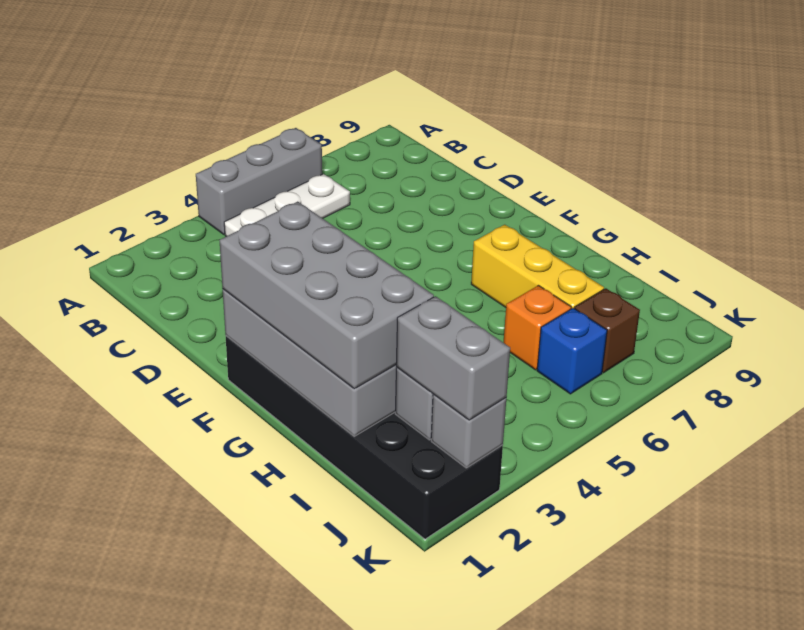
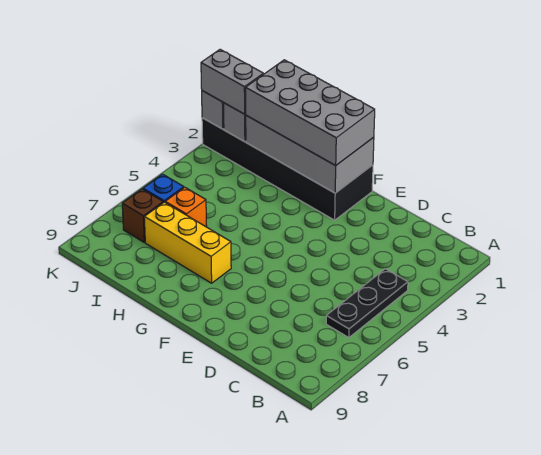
grey brick A4:A6 level 1 -> none
white plate B4:B6 level 1 -> black plate B4:B6 level 1

